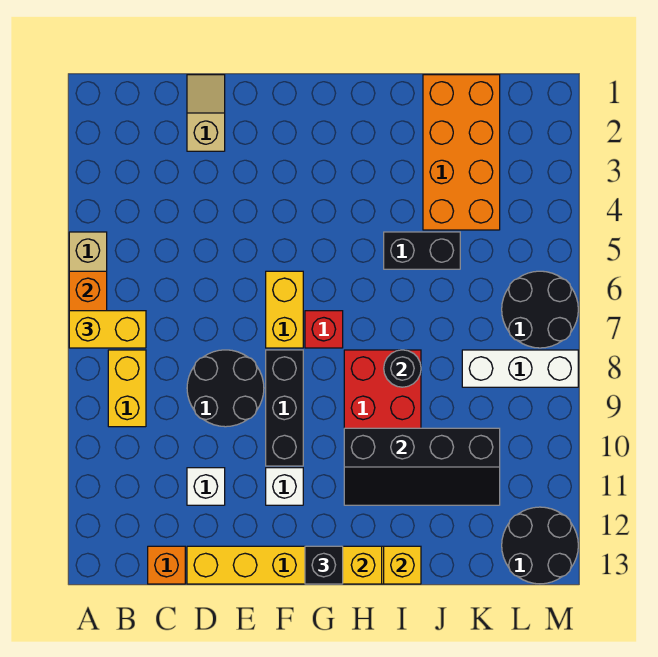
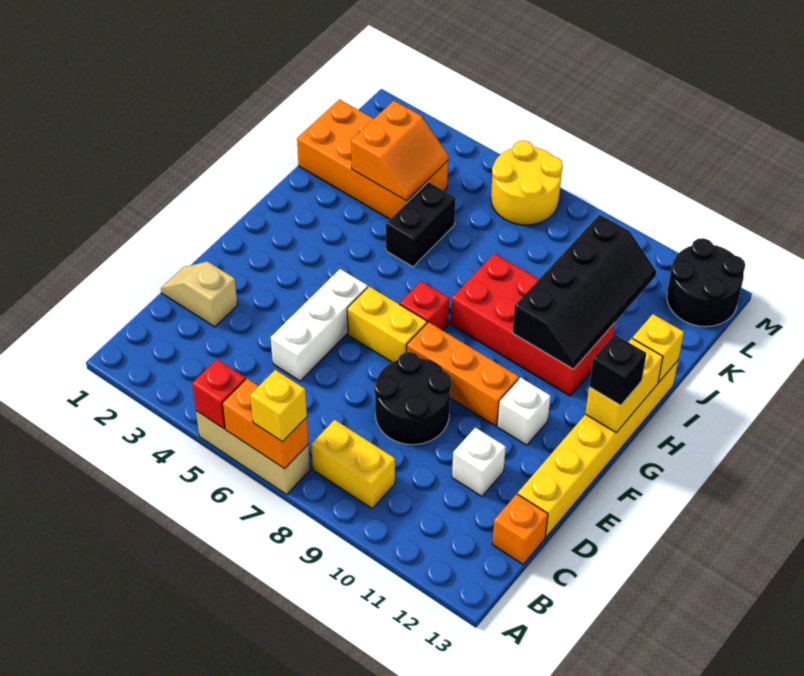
none -> red brick A5 level 2
yellow brick A7:B7 level 3 -> yellow brick A7 level 3
black brick F8:F10 level 1 -> orange brick F8:F10 level 1
black round brick I8 level 2 -> none
none -> orange slope J3:K4 level 2 top 3
white brick K8:M8 level 1 -> white brick D5:F5 level 1
black round brick L6:M7 level 1 -> yellow round brick L6:M7 level 1

